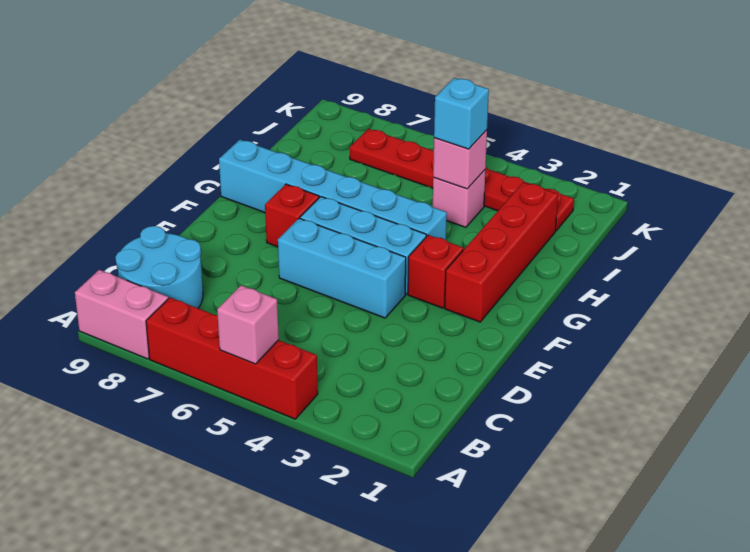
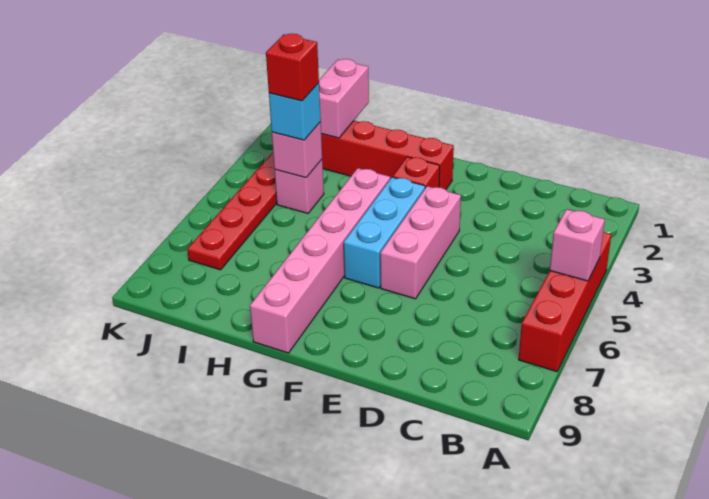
pink brick A8:A9 level 1 -> pink brick I1:I2 level 2
cyan round brick B8:C9 level 1 -> none
cyan brick E4:E6 level 1 -> pink brick E4:E6 level 1
red brick F7 level 1 -> red brick I4 level 4
cyan brick G4:G9 level 1 -> pink brick G4:G9 level 1

